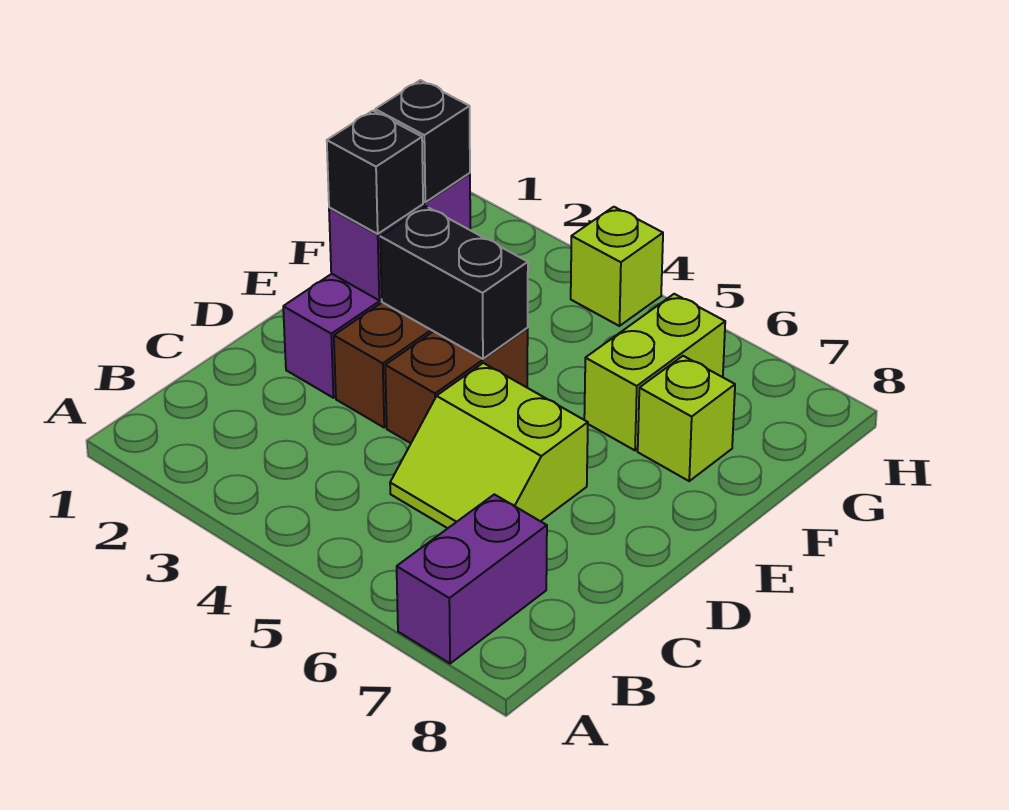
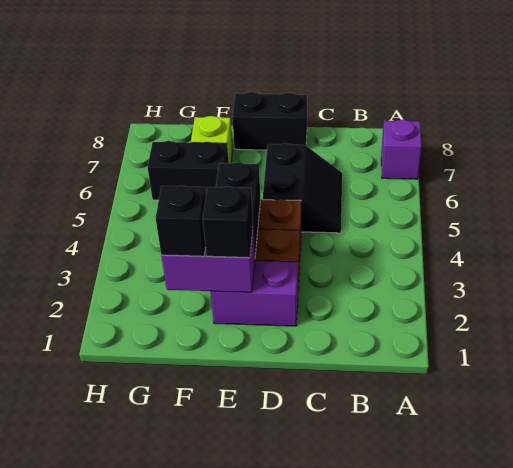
purple brick A7:B7 level 1 -> purple brick A7 level 1
lime slope C5:D6 level 1 top D -> black slope C5:D6 level 1 top D
none -> black brick D8:E8 level 1
lime brick F6:G6 level 1 -> black brick F6:G6 level 1
lime brick H4 level 1 -> none

